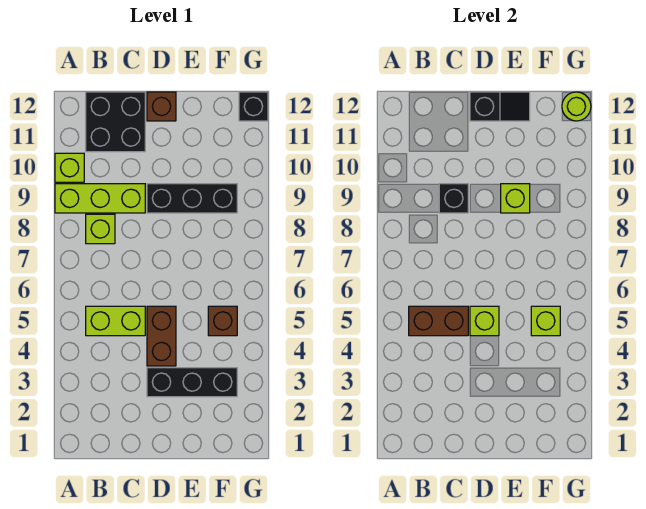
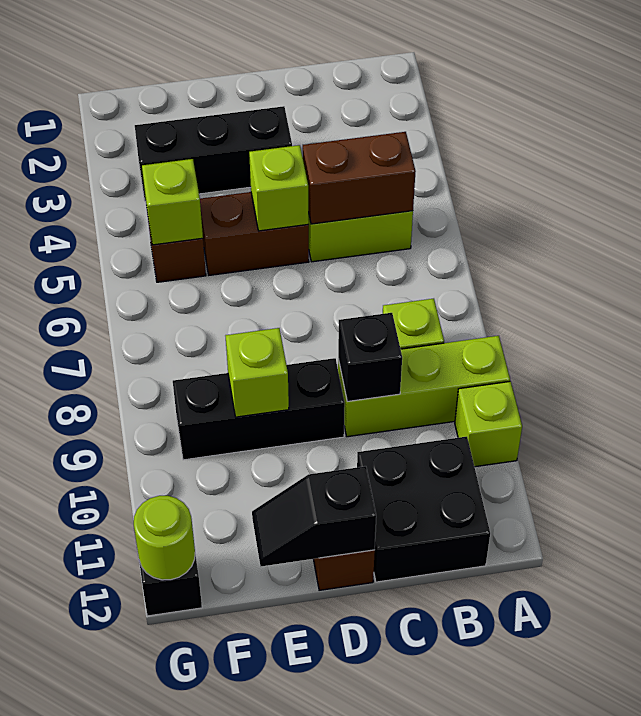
brown brick D4:D5 level 1 -> brown brick D5:E5 level 1

